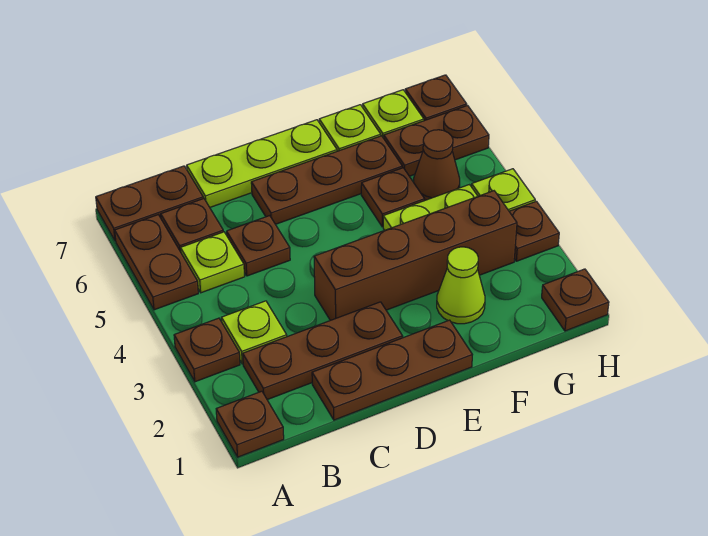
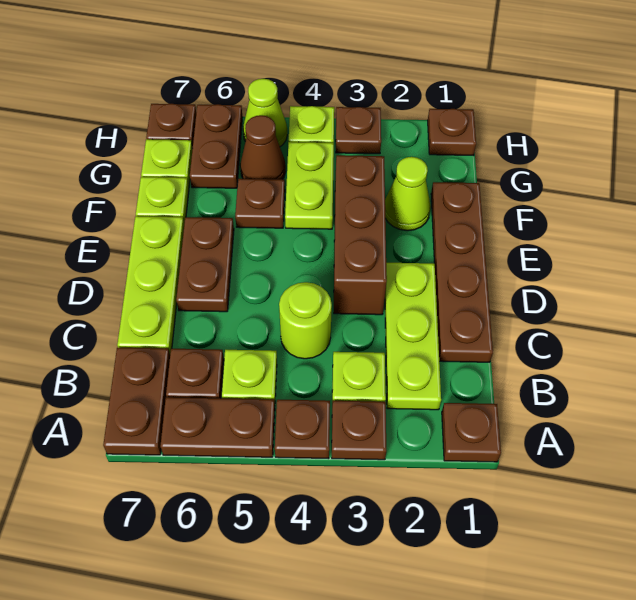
brown plate B2:D2 level 1 -> lime plate B2:D2 level 1
brown plate C1:E1 level 1 -> brown plate C1:F1 level 1
none -> lime round brick C4 level 1
brown plate C5 level 1 -> brown plate A4 level 1
brown brick D3:G3 level 1 -> brown brick D3:F3 level 1
brown plate D6:F6 level 1 -> brown plate D6:E6 level 1
none -> lime cone H5 level 1

